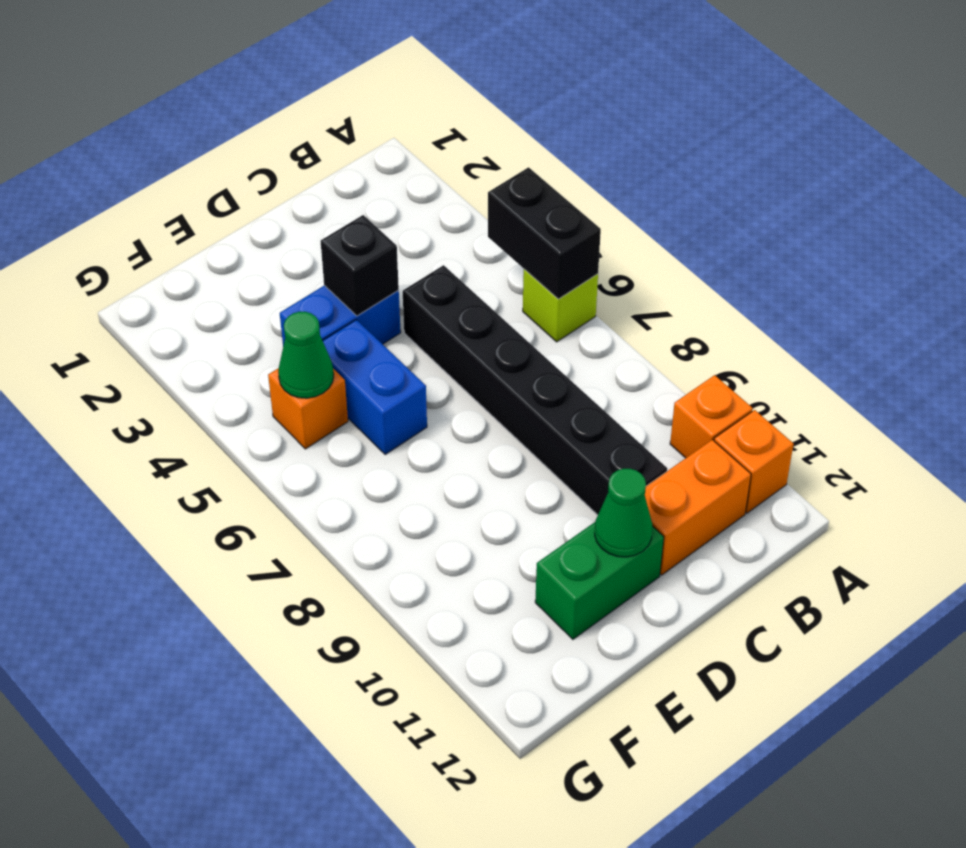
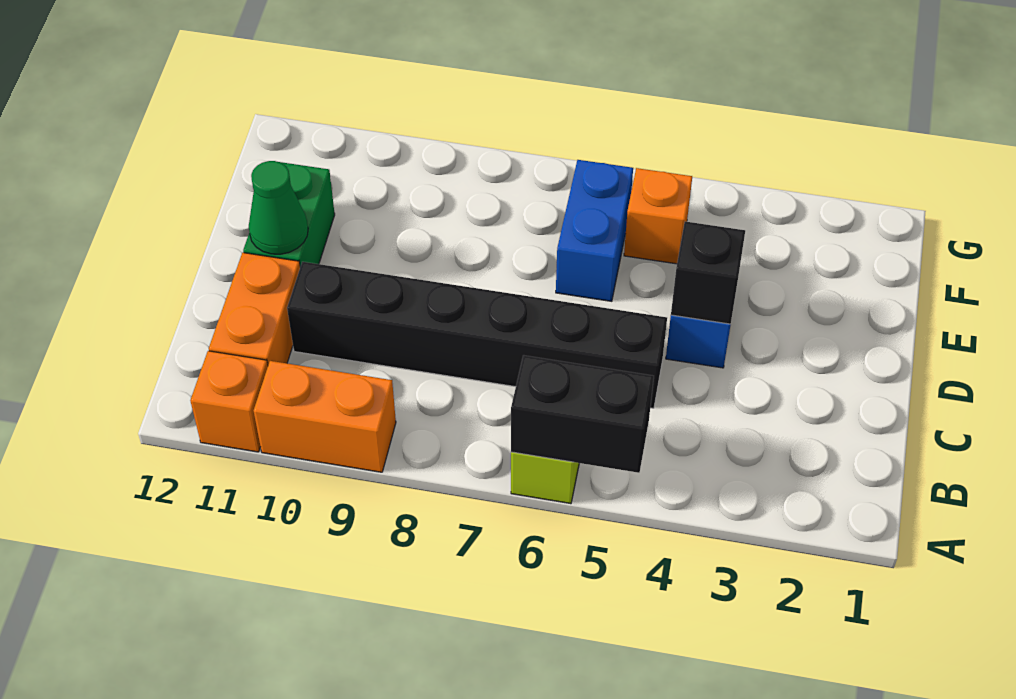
orange brick A10 level 1 -> orange brick A9:A10 level 1
blue brick E5:E6 level 1 -> blue brick E6:F6 level 1
green cone F5 level 2 -> none

